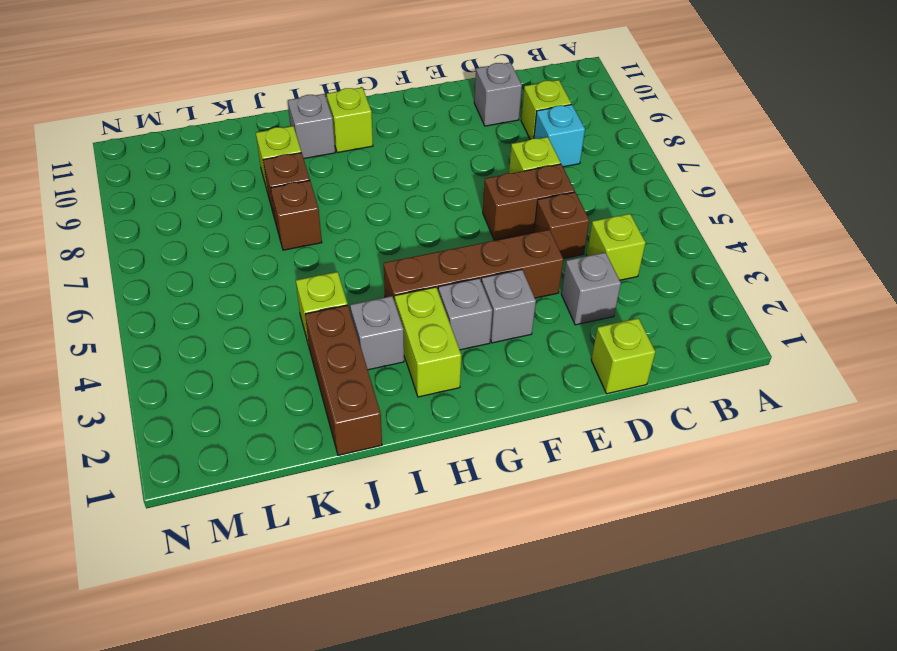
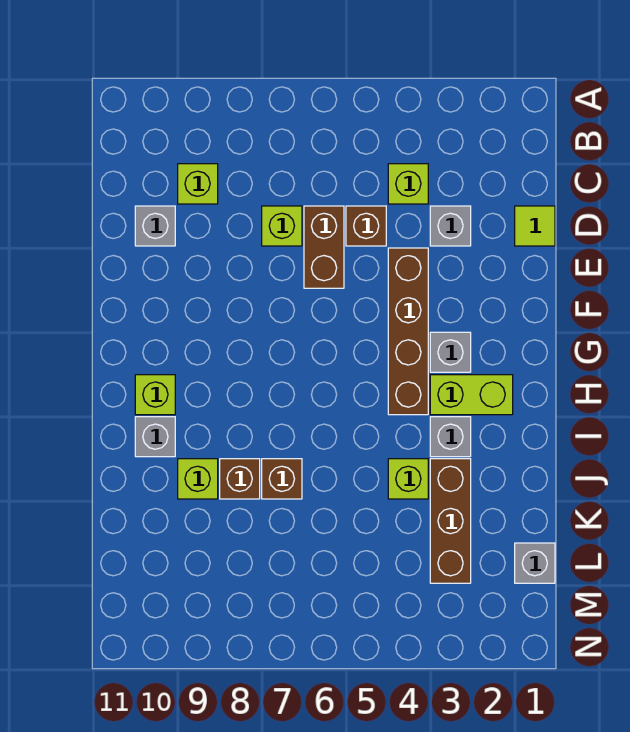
cyan brick C8 level 1 -> none
lime brick D1 level 1 -> lime tile D1 level 1
grey brick F3 level 1 -> grey brick L1 level 1
brown brick J1:J3 level 1 -> brown brick J3:L3 level 1

